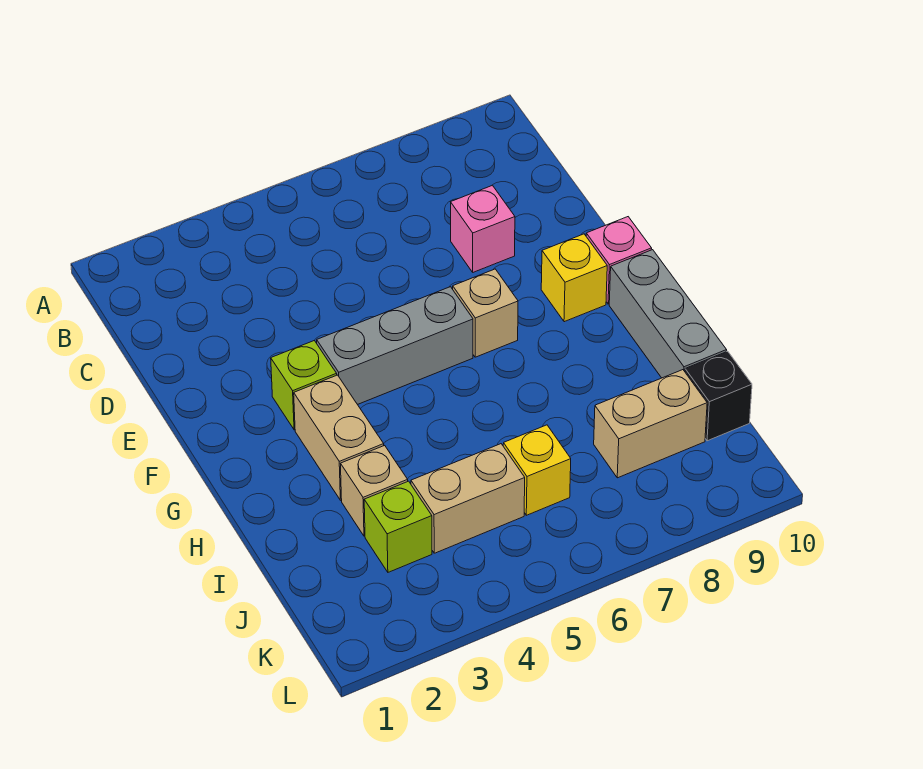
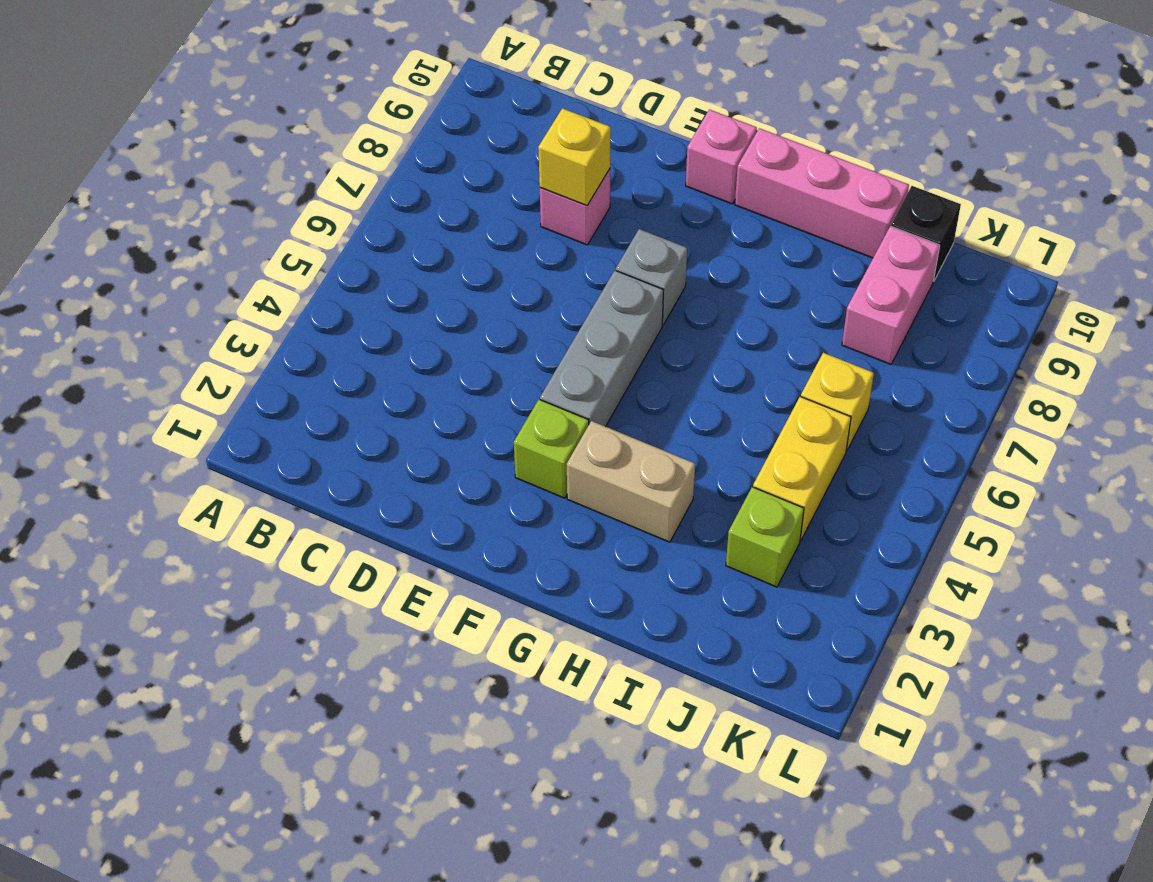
tan brick F7 level 1 -> grey brick F7 level 1
yellow brick F9 level 1 -> yellow brick D8 level 2
grey brick G10:I10 level 1 -> pink brick G10:I10 level 1
tan brick I3 level 1 -> none
tan brick J4:J5 level 1 -> yellow brick J4:J5 level 1
tan brick J8:J9 level 1 -> pink brick J8:J9 level 1

